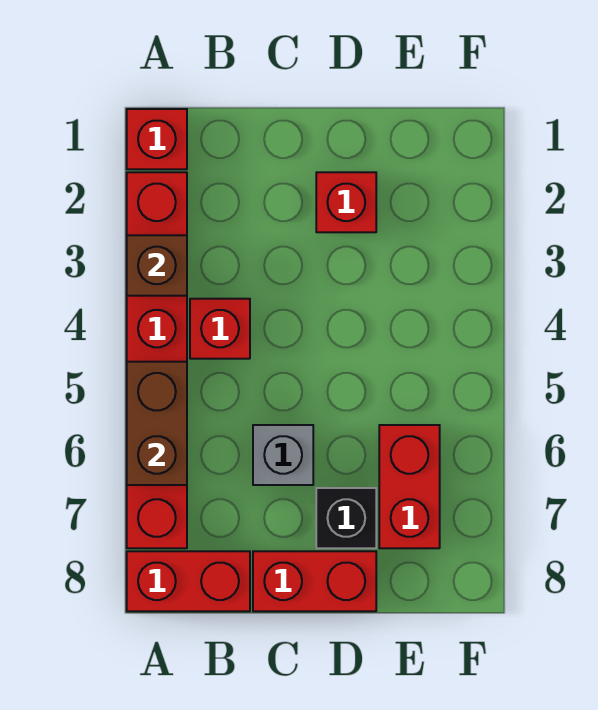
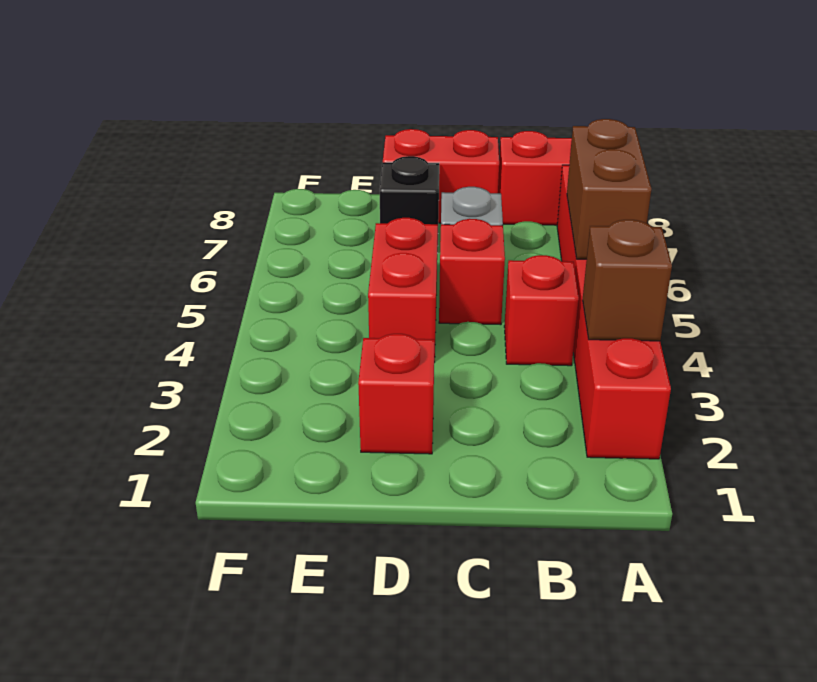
red brick A1 level 1 -> red brick C5 level 1
red brick E6:E7 level 1 -> red brick D4:D5 level 1

